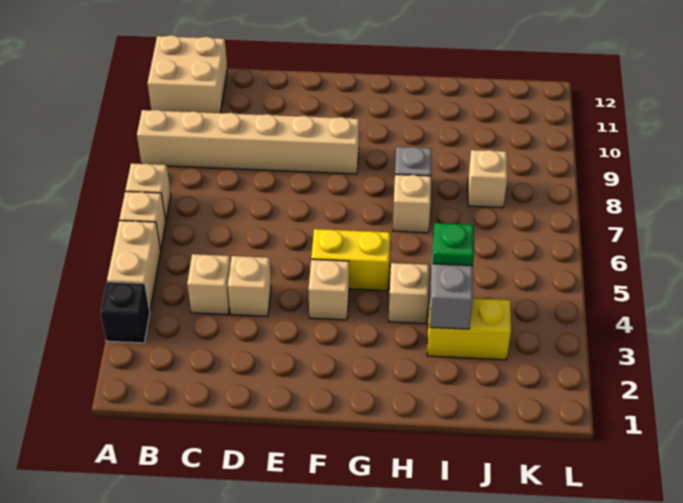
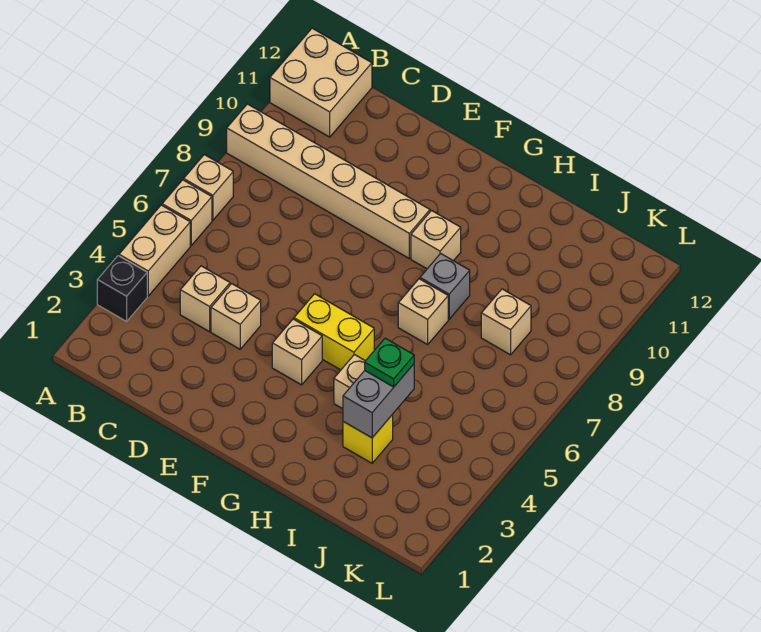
none -> tan brick G9 level 1
yellow brick I3:J3 level 1 -> yellow brick I3 level 1

